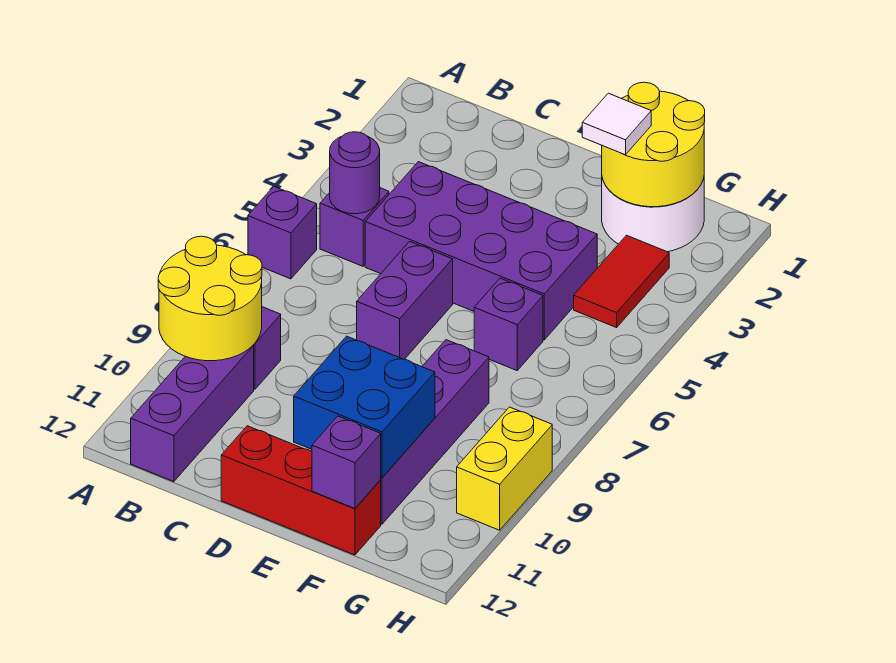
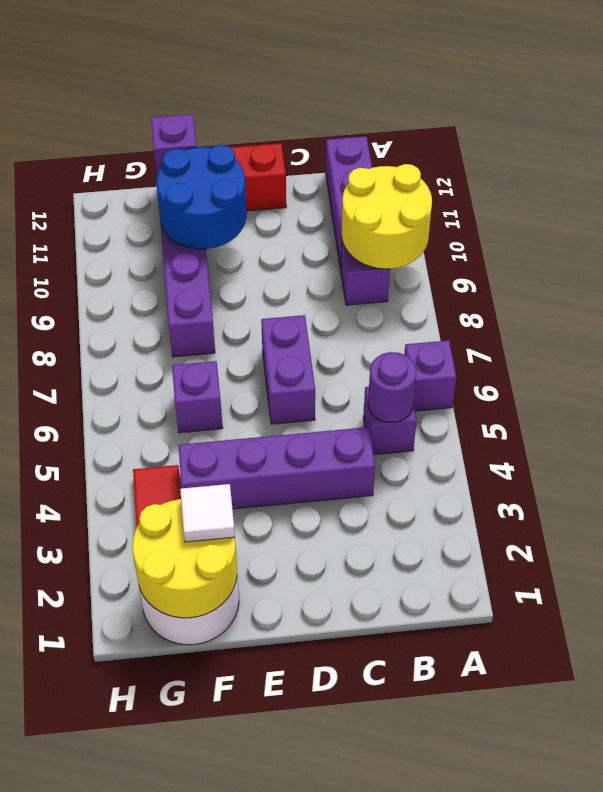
purple brick C4:F5 level 1 -> purple brick C4:F4 level 1
blue brick E10:F11 level 2 -> blue round brick E10:F11 level 2
yellow brick H9:H10 level 1 -> none

